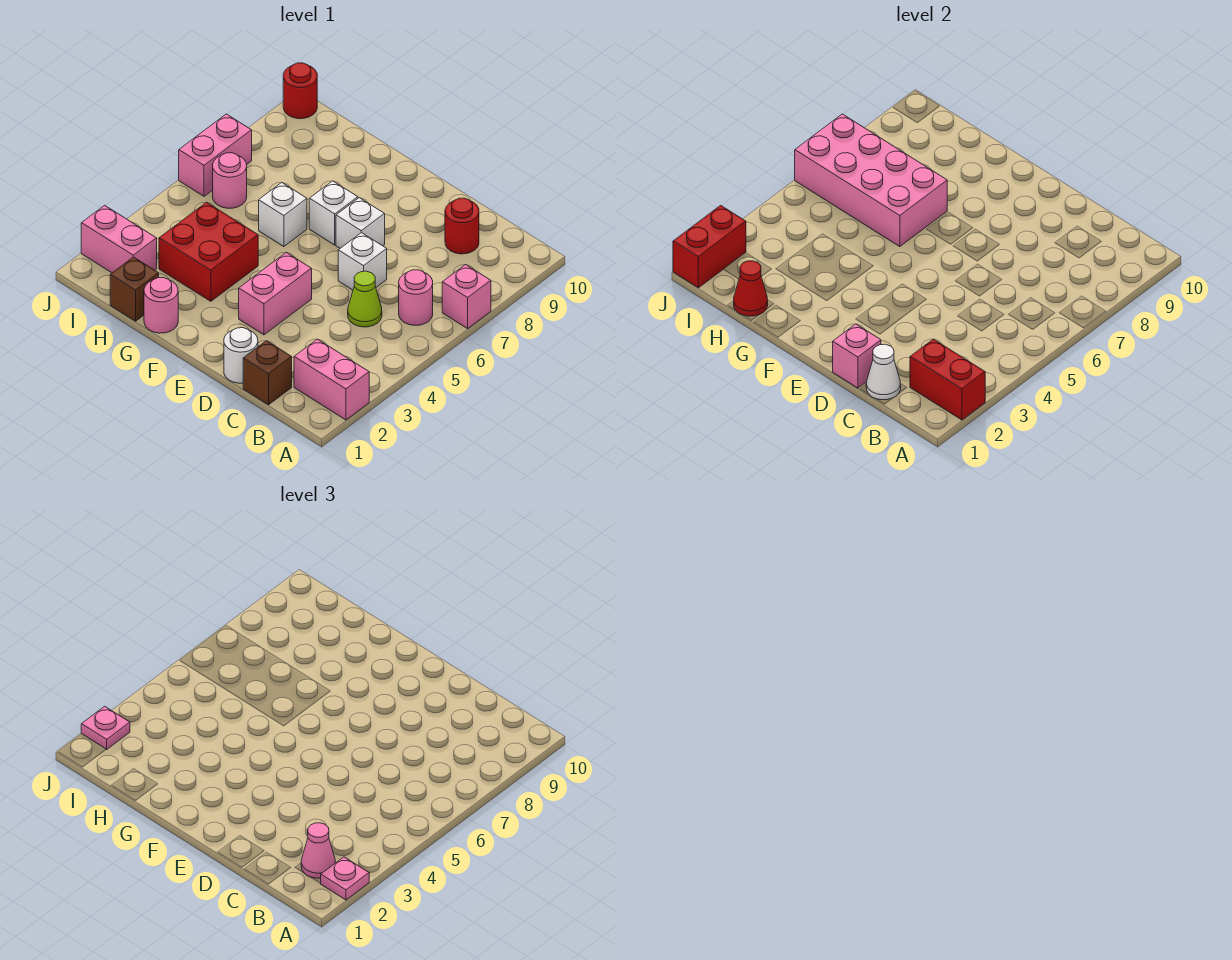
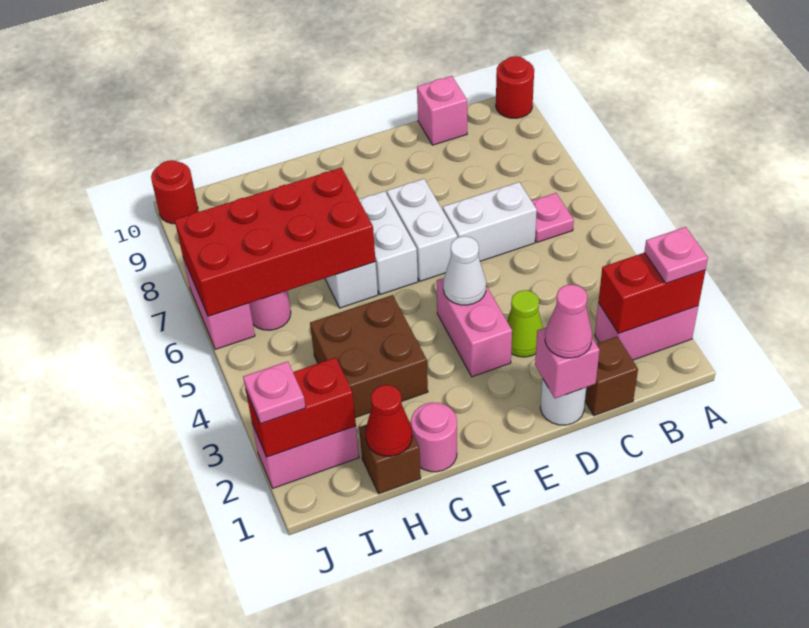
pink brick A7 level 1 -> pink brick C10 level 1
pink cone B2 level 3 -> pink cone D1 level 3
pink round brick B6 level 1 -> pink plate B6 level 1
white cone C1 level 2 -> white cone E4 level 2
lime cone C5 level 1 -> lime cone D3 level 1
red round brick C9 level 1 -> red round brick A10 level 1
white brick D6 level 1 -> white brick C6:D6 level 1
white brick E7 level 1 -> white brick E6:E7 level 1
white brick F7 level 1 -> white brick F6:F7 level 1
red brick G3:H4 level 1 -> brown brick G3:H4 level 1
pink brick G6:J7 level 2 -> red brick G6:J7 level 2
red brick J1:J2 level 2 -> red brick I2:J2 level 2

